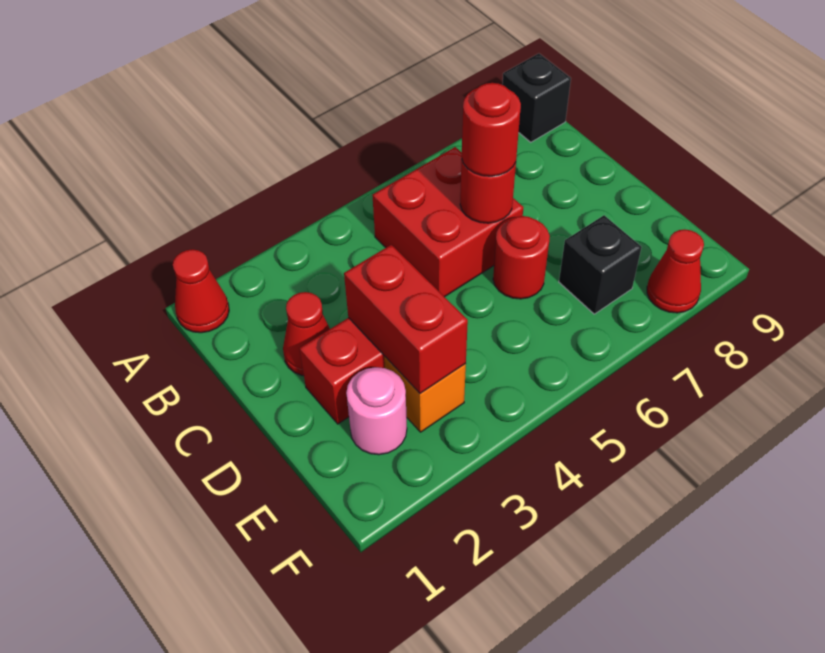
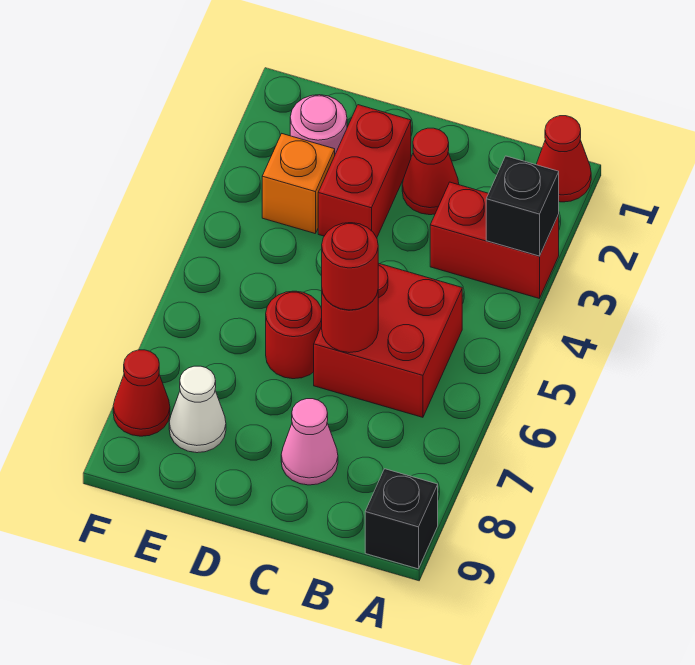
none -> pink cone C8 level 1
red brick D3:E3 level 2 -> red brick A3:B3 level 1
black brick E7 level 1 -> black brick A3 level 2
none -> white cone E8 level 1

